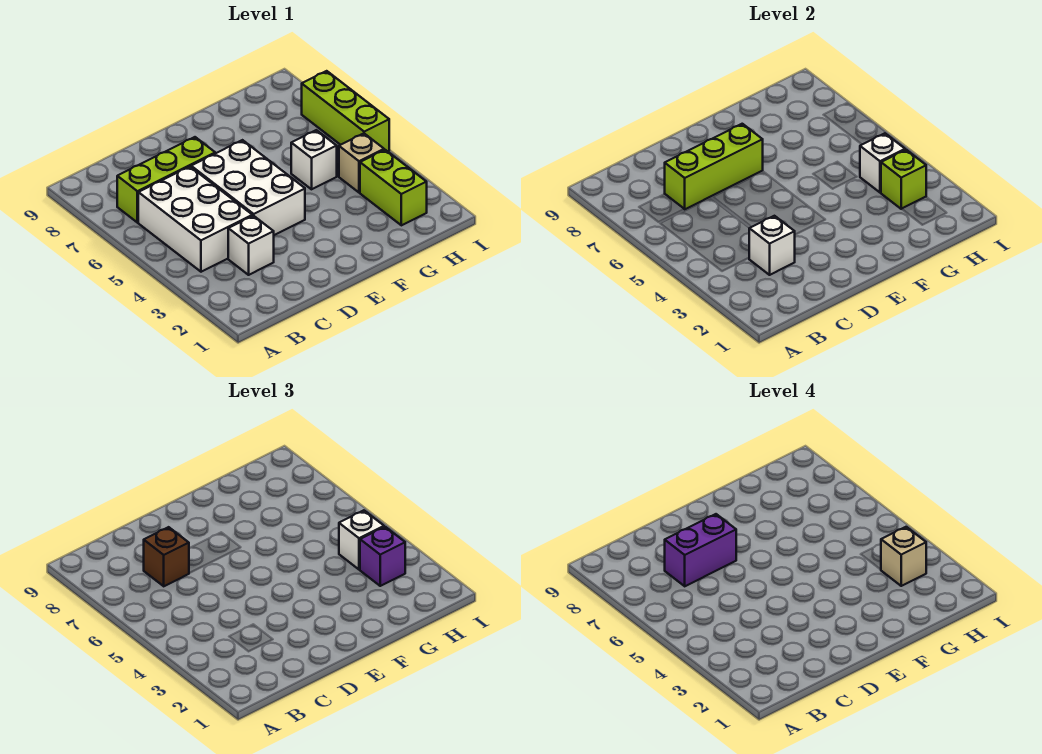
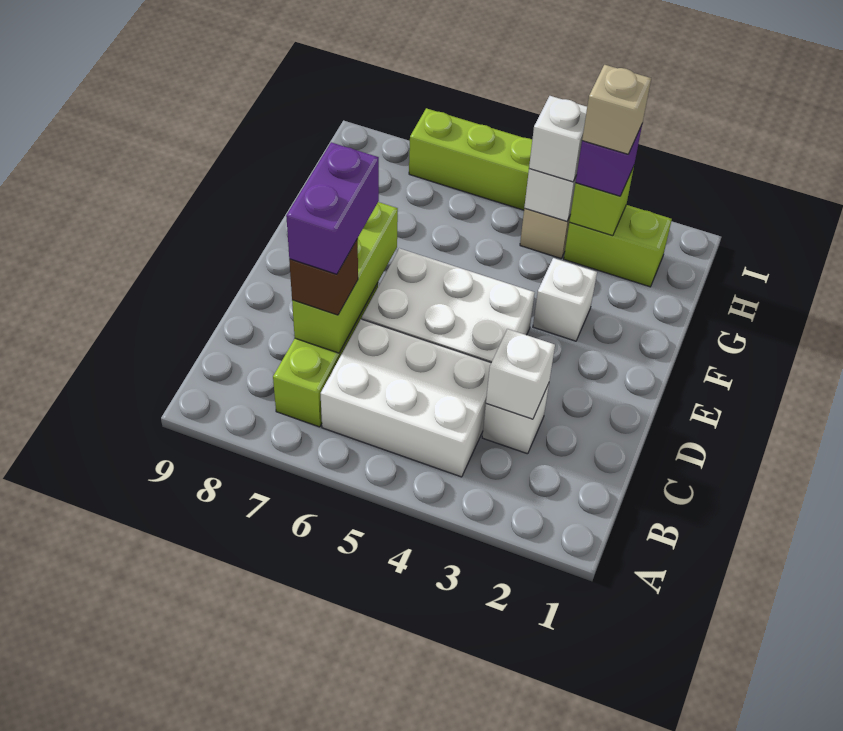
white brick G5 level 1 -> white brick F3 level 1

